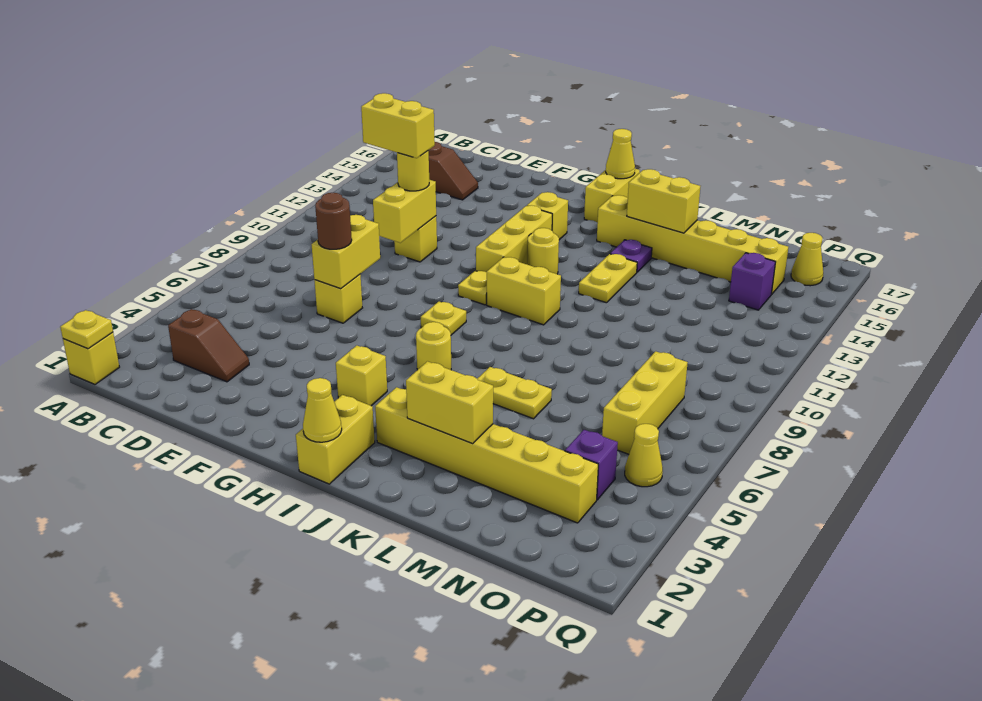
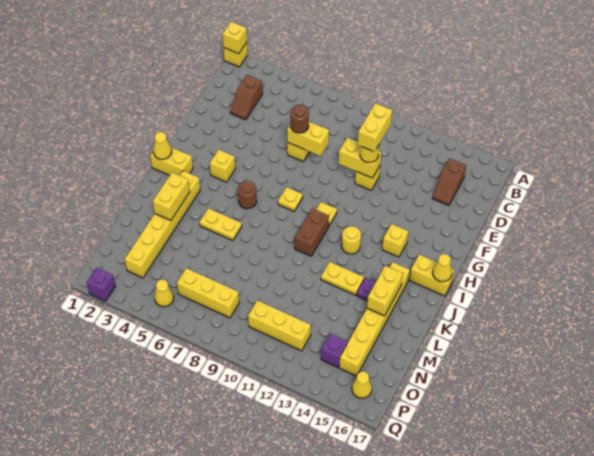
yellow plate A1 level 2 -> yellow brick A1 level 2
yellow brick H11:H13 level 1 -> yellow brick O10:O12 level 1
yellow round brick I6 level 1 -> brown round brick I6 level 1
yellow brick I10:J10 level 1 -> brown brick I10:J10 level 1
yellow plate K6:L6 level 1 -> yellow plate K5:K6 level 1
purple brick O4 level 1 -> purple brick Q2 level 1

